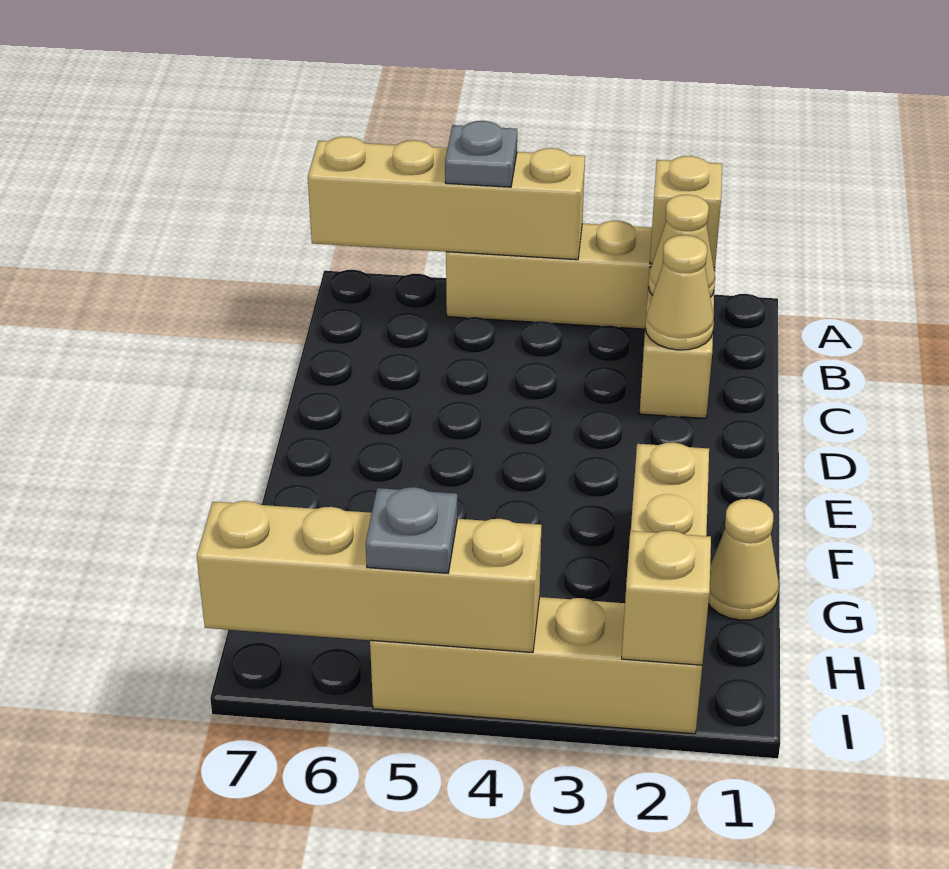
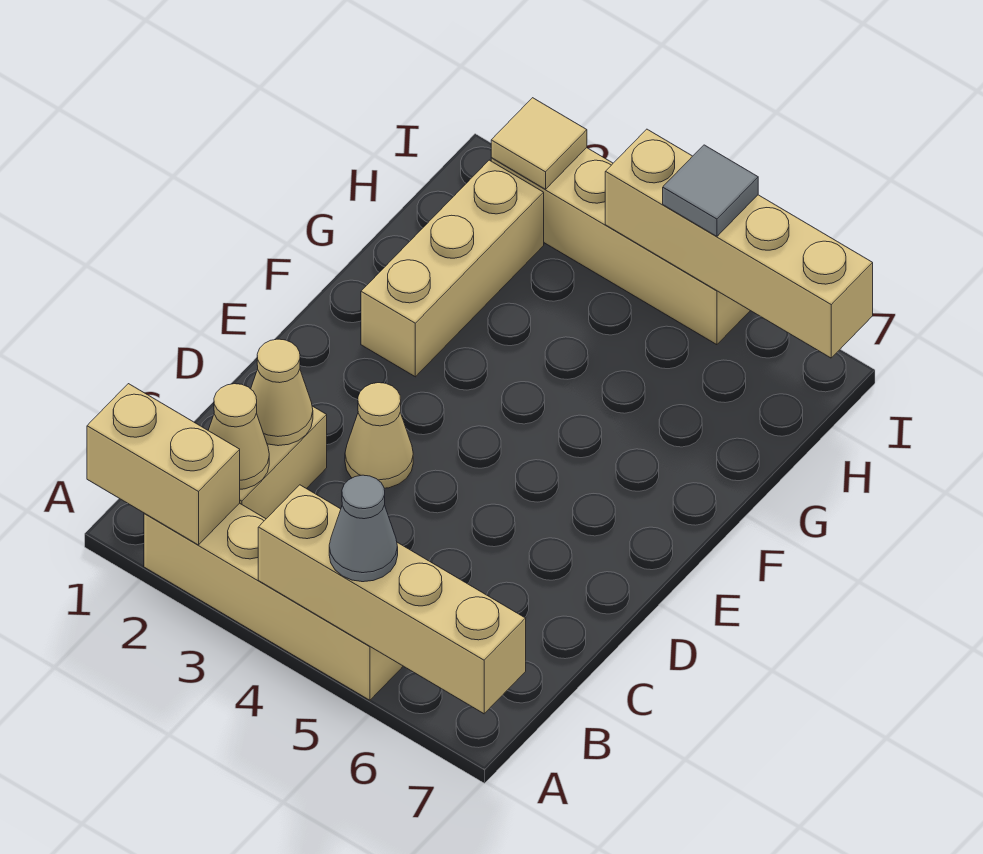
tan brick A2 level 2 -> tan brick A1:A2 level 2
grey plate A5 level 3 -> grey cone A5 level 3
tan cone G1 level 1 -> tan cone D3 level 1
tan brick I2 level 2 -> tan tile I2 level 2
grey plate I5 level 3 -> grey tile I5 level 3

